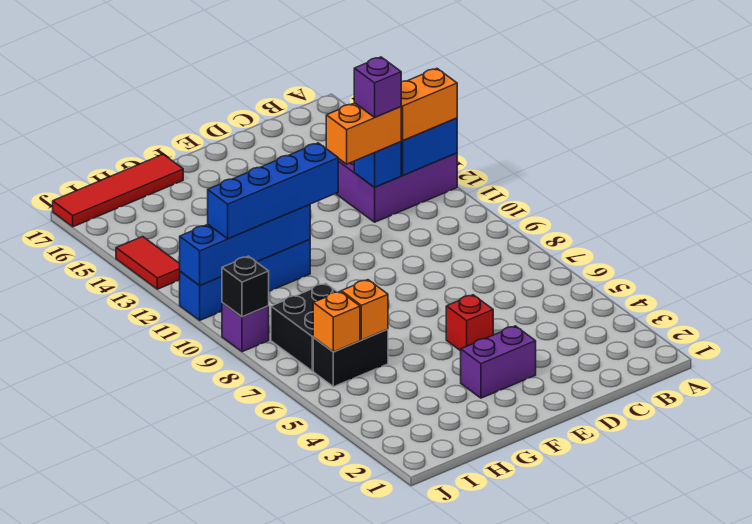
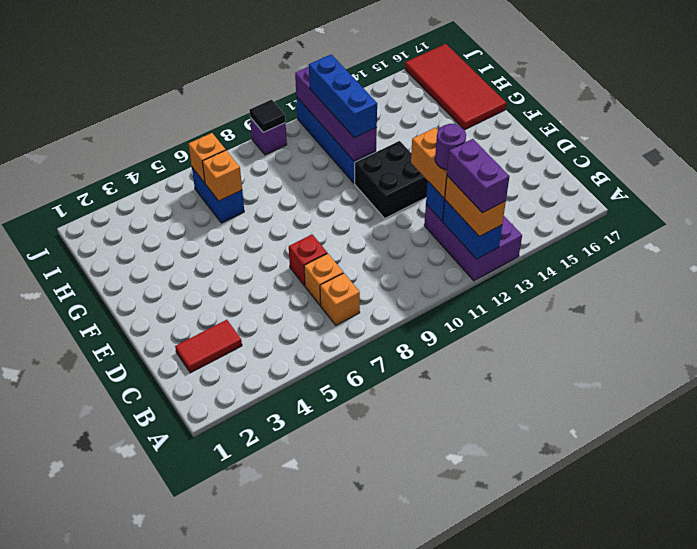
none -> orange brick B7 level 1
none -> orange brick C7 level 1
purple brick C12 level 4 -> purple round brick C12 level 4
purple brick E3:F3 level 1 -> purple brick A12:B12 level 4
red brick E5 level 1 -> red brick D7 level 1
blue brick F11:I11 level 3 -> blue brick G11:I11 level 3
blue brick G11:J11 level 2 -> purple brick G11:J11 level 2
red tile G17:J17 level 1 -> red tile G16:J17 level 1
black brick H6:I6 level 1 -> blue brick H6:I6 level 1
black brick H7:I8 level 1 -> black brick E11:F12 level 1
black brick J9 level 2 -> black tile J9 level 2
red tile J13:J14 level 1 -> red tile C2:C3 level 1

